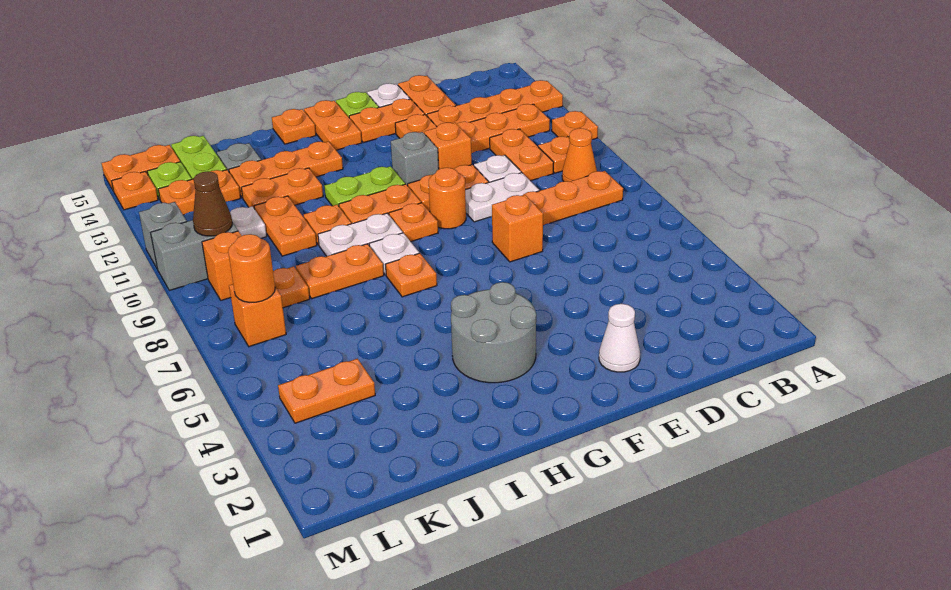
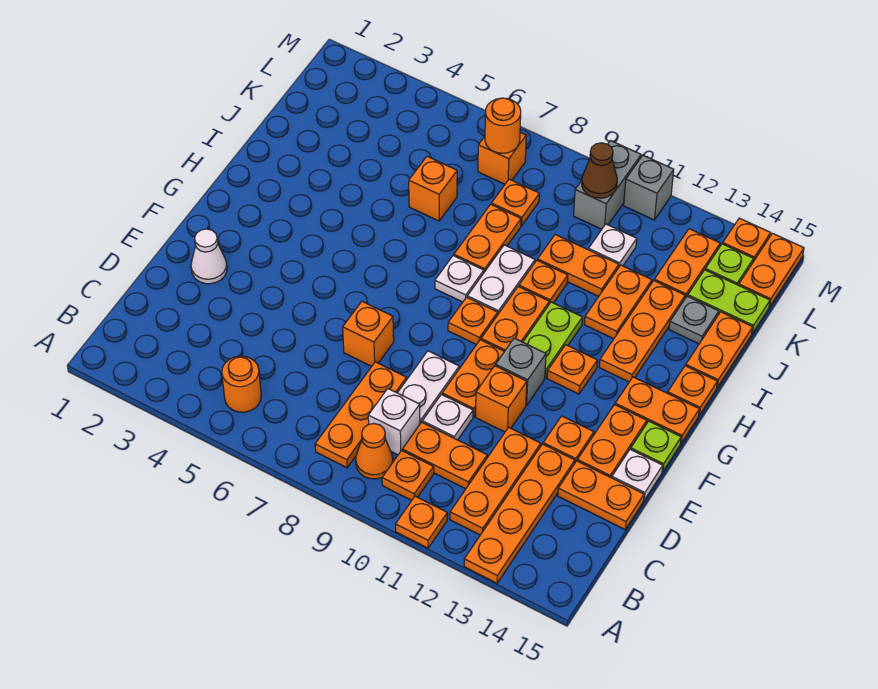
none -> white brick C9 level 1
orange round brick F9 level 1 -> orange round brick B5 level 1
grey round brick G3:H4 level 1 -> none
orange plate H7 level 1 -> orange plate G12 level 1
orange plate K4:L4 level 1 -> orange plate I15:J15 level 1
orange brick L9 level 1 -> orange brick J6 level 1

